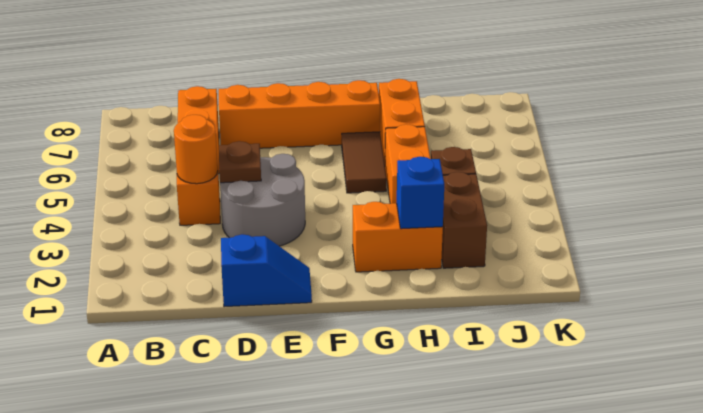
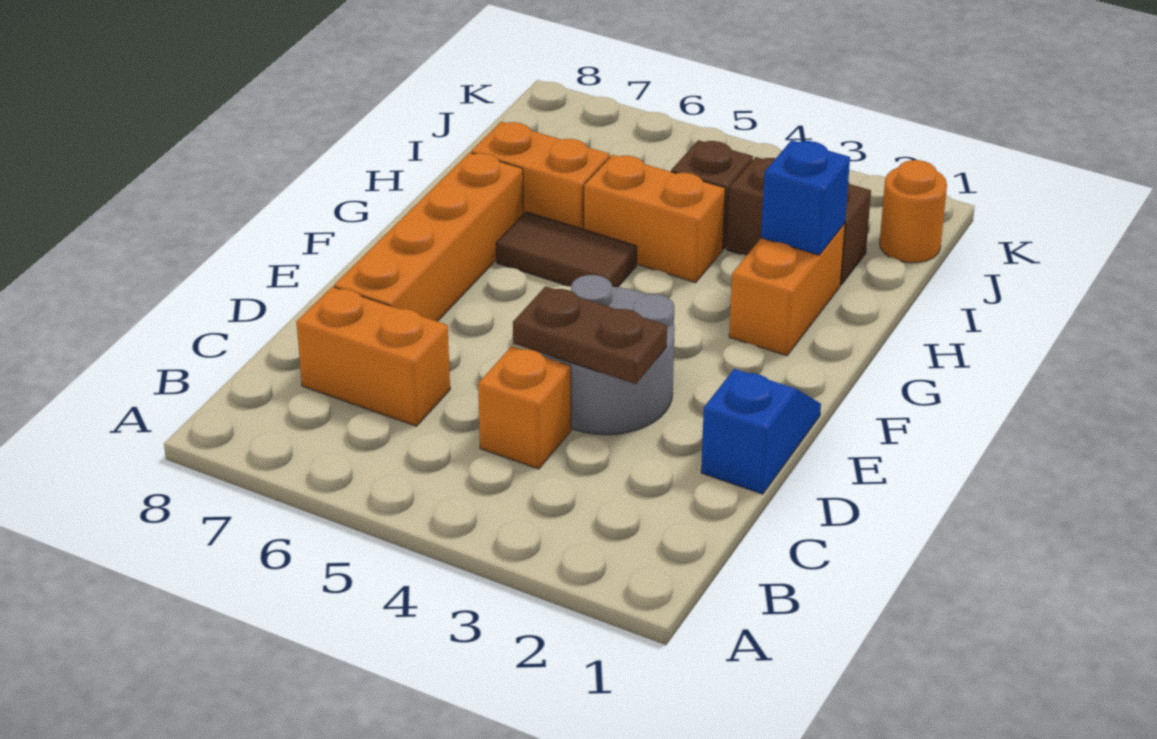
orange round brick C4 level 2 -> orange round brick J1 level 1
brown plate D4 level 2 -> brown plate D3:D4 level 2

